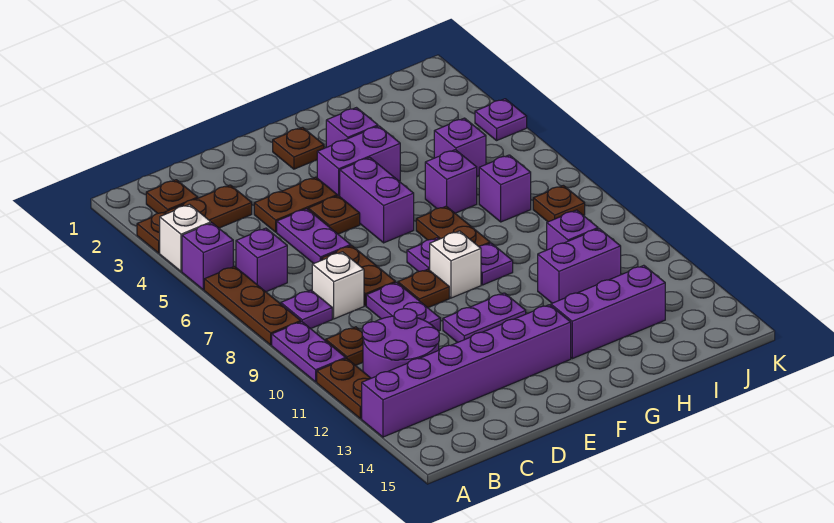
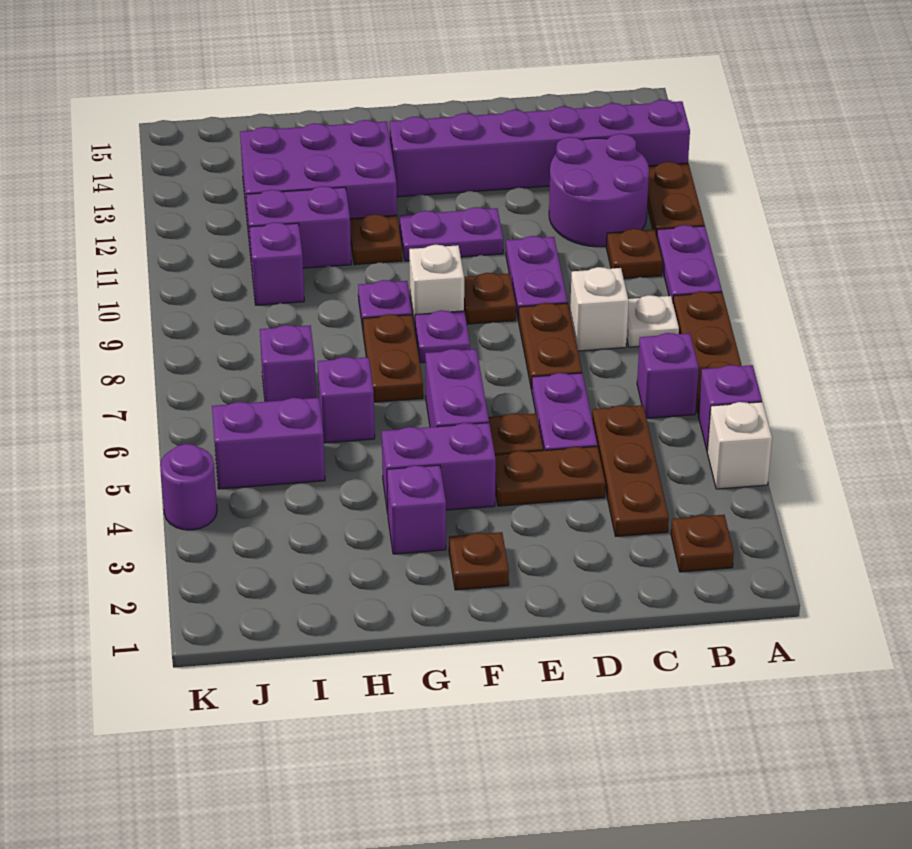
brown plate A3:C3 level 1 -> brown plate C3:C5 level 1
purple plate B8 level 1 -> white plate B8 level 1
purple brick G13:I13 level 1 -> purple brick G12:I13 level 1
purple brick I5 level 1 -> purple brick I5:J5 level 1
brown plate J8 level 1 -> brown plate G11 level 1
purple plate K4 level 1 -> purple round brick K4 level 1

